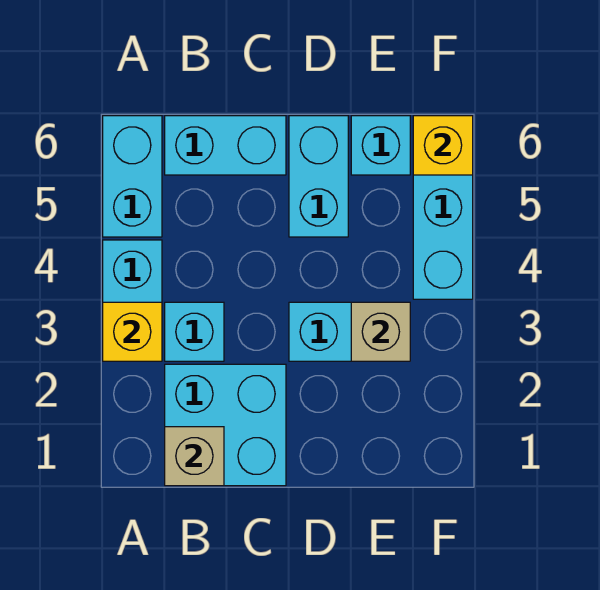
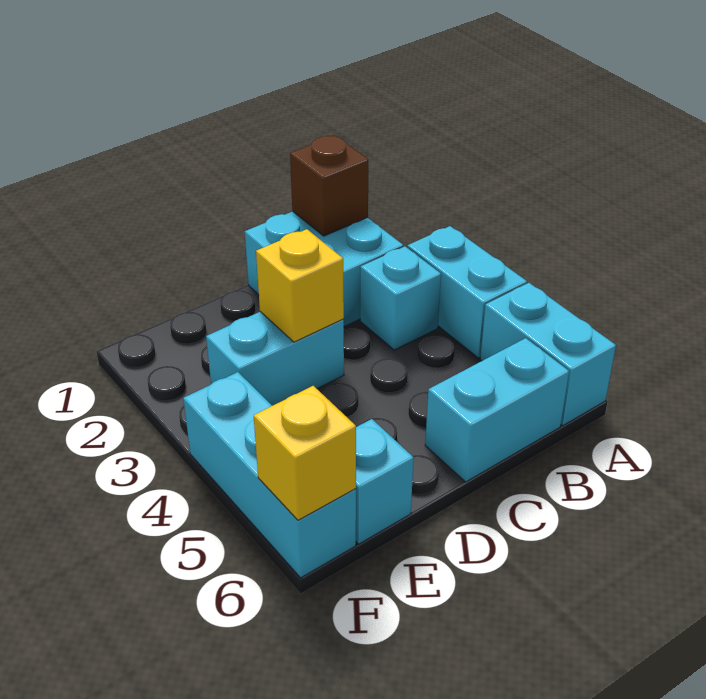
yellow brick A3 level 2 -> yellow brick D3 level 2
tan brick B1 level 2 -> brown brick B1 level 2
cyan brick D5:D6 level 1 -> none
tan brick E3 level 2 -> none

